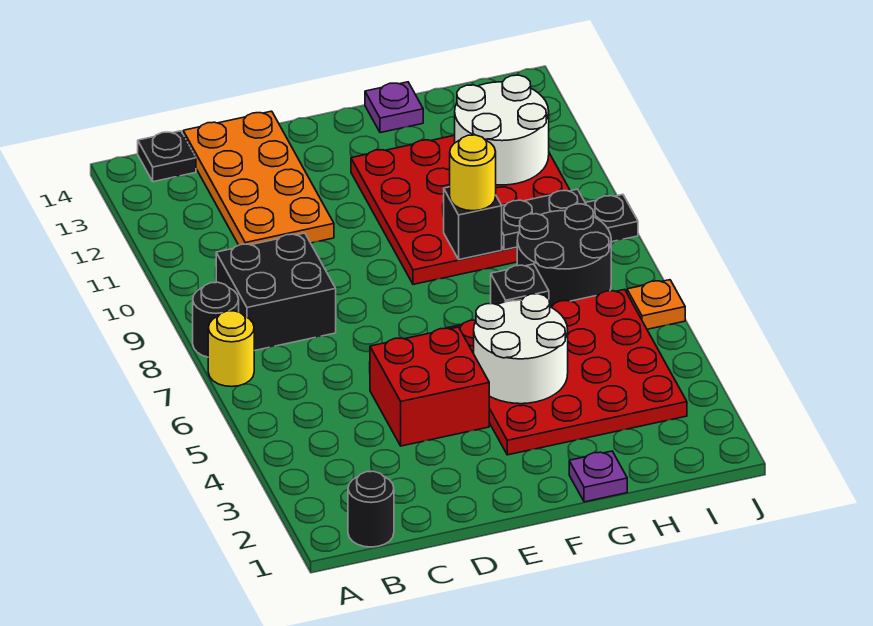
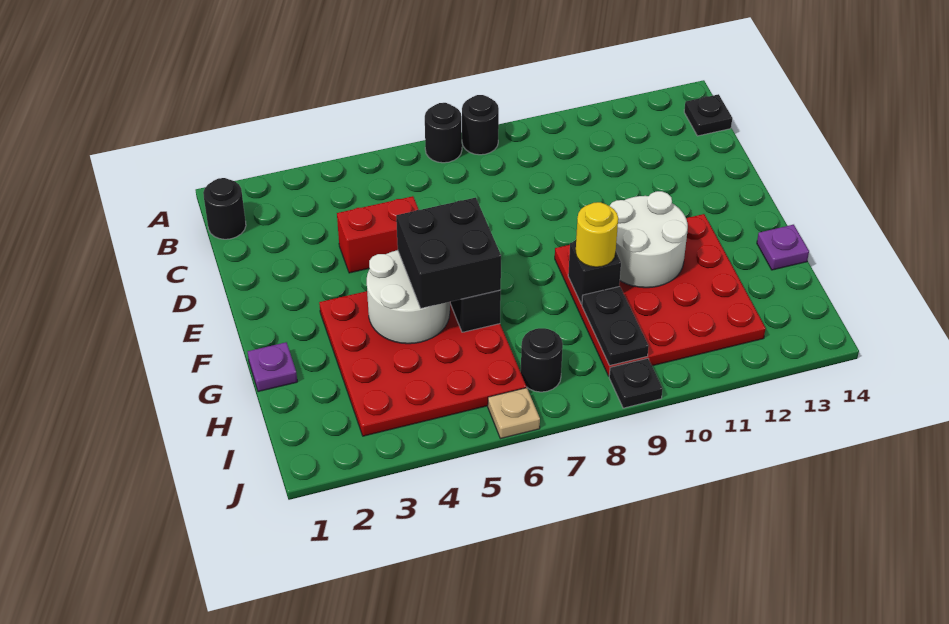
yellow round brick A7 level 1 -> black round brick A7 level 1
black brick B8:C9 level 1 -> black brick F5:G6 level 3
orange plate C11:D14 level 1 -> none
red brick D4:E5 level 1 -> red brick D4:D5 level 1
black round brick H7:I8 level 1 -> black round brick I7 level 1
white round brick H11:I12 level 2 -> white round brick F10:G11 level 2
orange plate J6 level 1 -> tan plate J6 level 1

